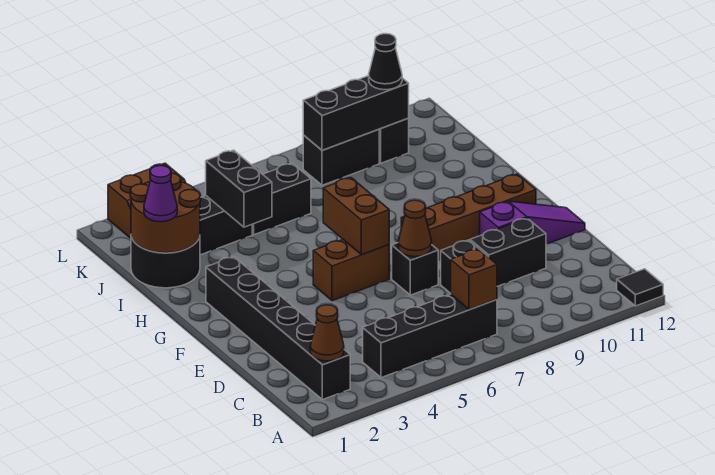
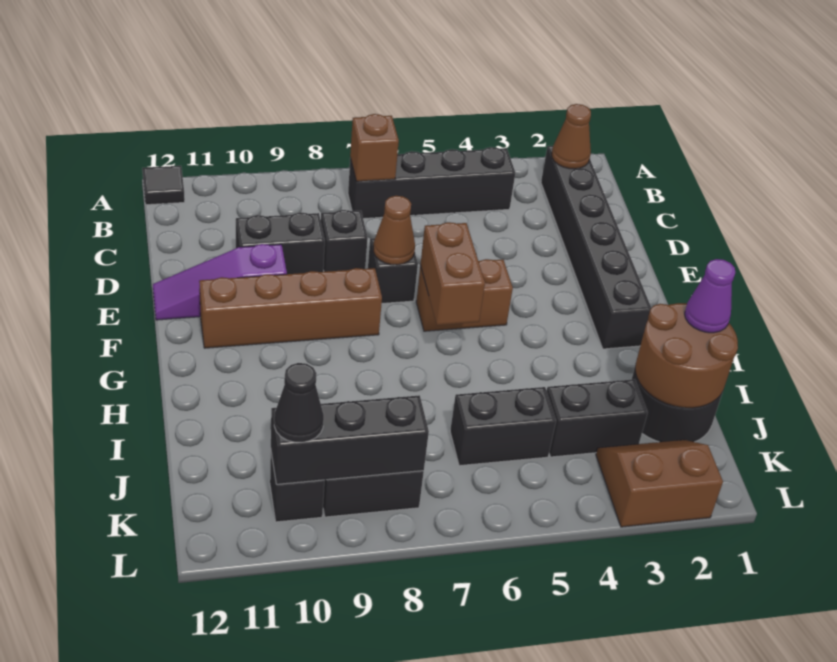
black brick I4:J4 level 2 -> none

